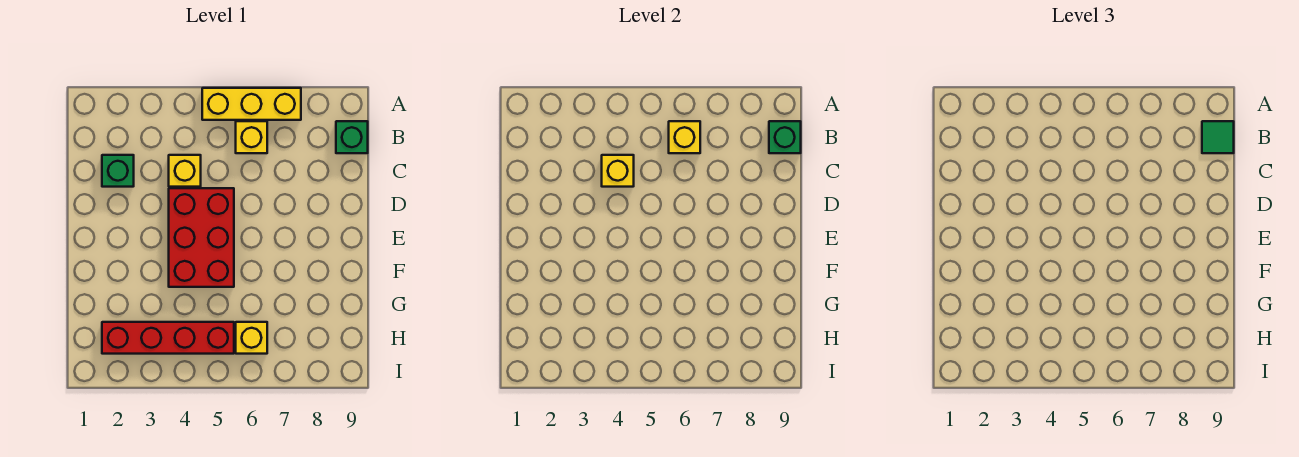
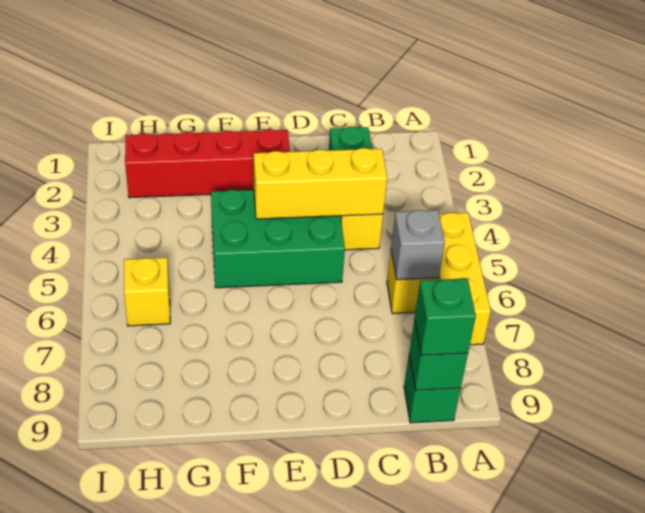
yellow brick B6 level 2 -> grey brick B6 level 2
green tile B9 level 3 -> green brick B9 level 3
yellow brick C4 level 2 -> yellow brick C4:E4 level 2
red brick D4:F5 level 1 -> green brick D4:F5 level 1
red brick H2:H5 level 1 -> red brick E2:H2 level 1

